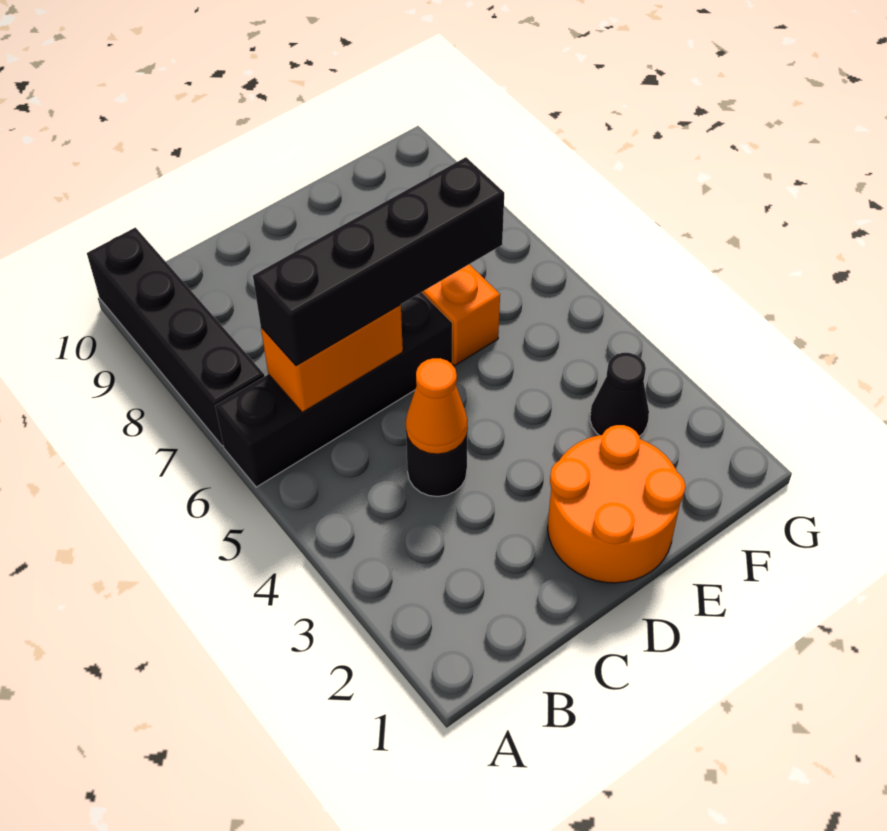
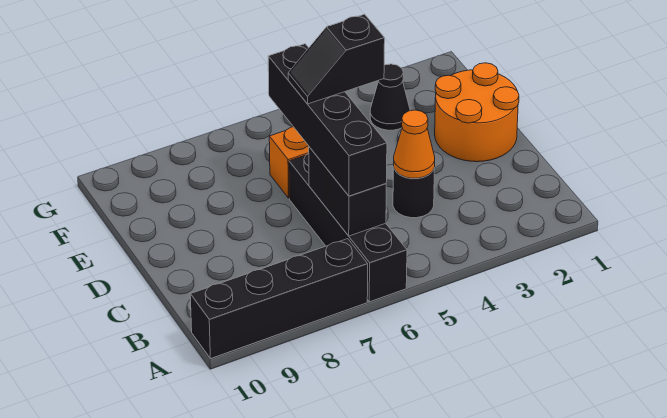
orange brick B6:C6 level 2 -> black brick B6:C6 level 2
none -> black slope D5:D6 level 4 top 5

